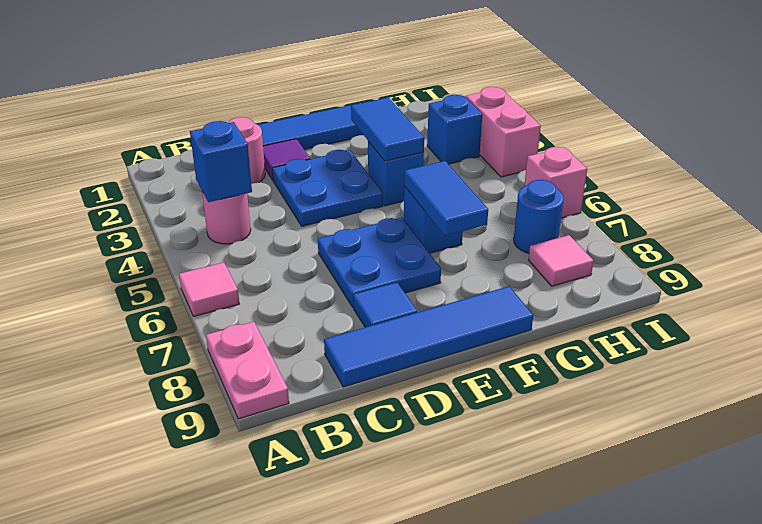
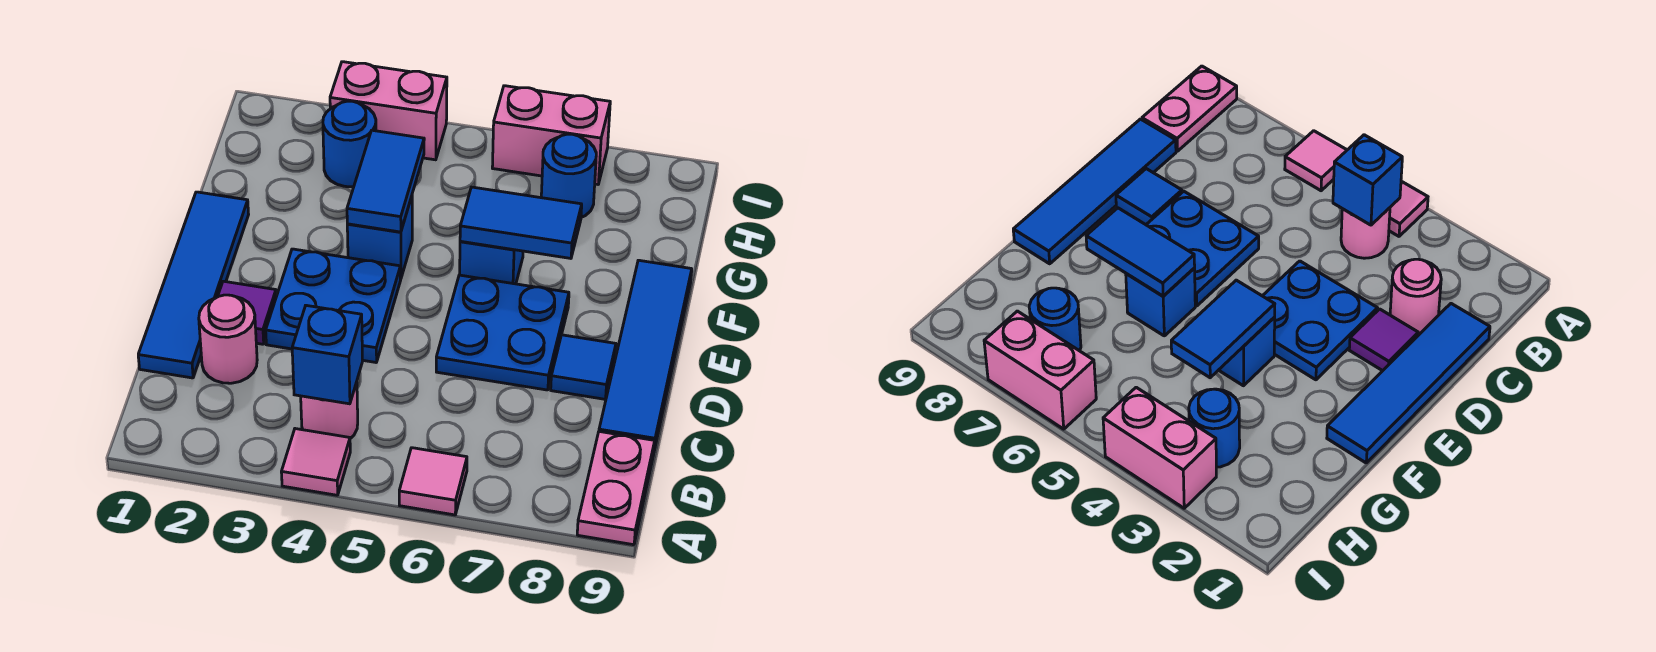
pink plate A8:A9 level 1 -> pink plate A9:B9 level 1
blue tile F3:F4 level 2 -> blue tile F4:G4 level 2
blue brick H3 level 1 -> blue round brick H3 level 1
pink tile H8 level 1 -> pink tile A4 level 1
pink brick I6 level 1 -> pink brick I6:I7 level 1

